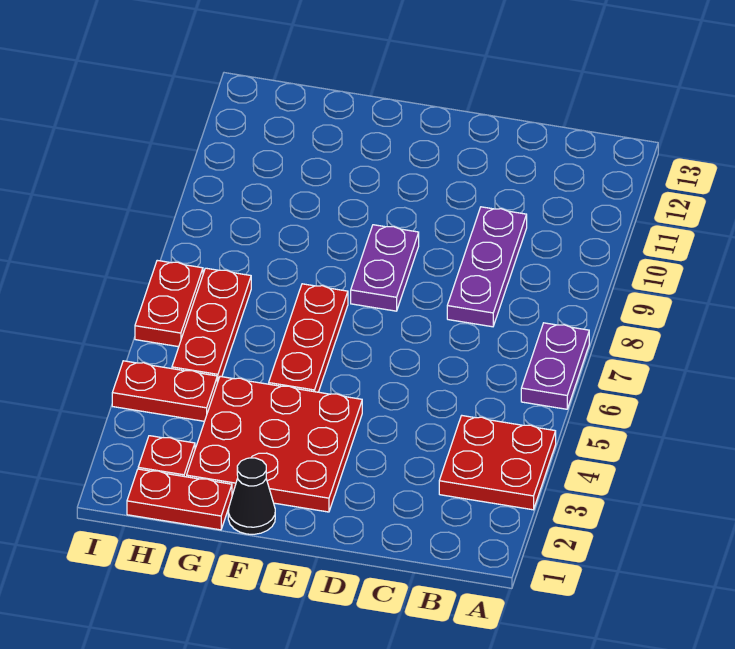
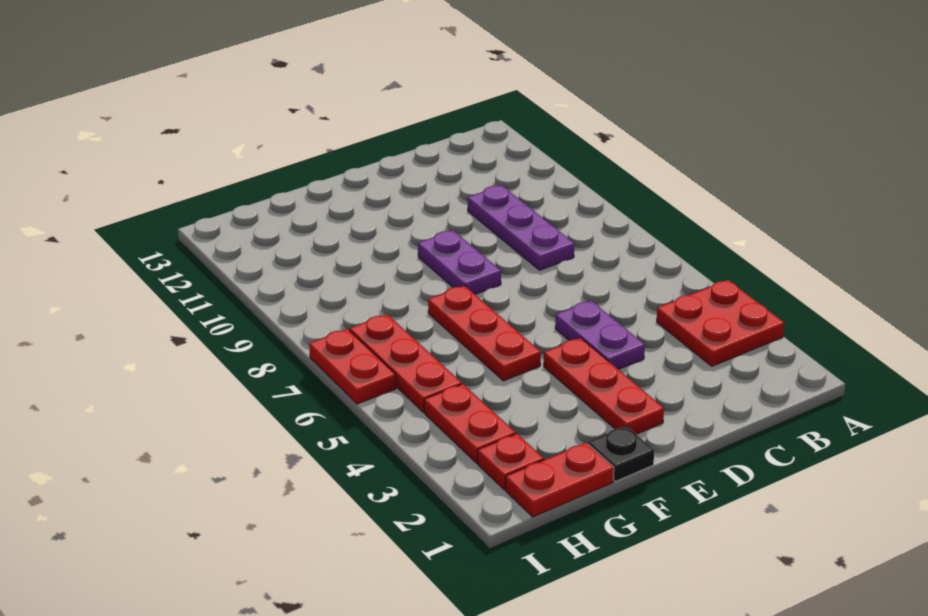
purple plate A6:A7 level 1 -> purple plate D4:D5 level 1
red plate E2:G4 level 1 -> red plate E2:E4 level 1
black cone F1 level 1 -> black plate F1 level 1
red plate H4:I4 level 1 -> red plate H3:H4 level 1

